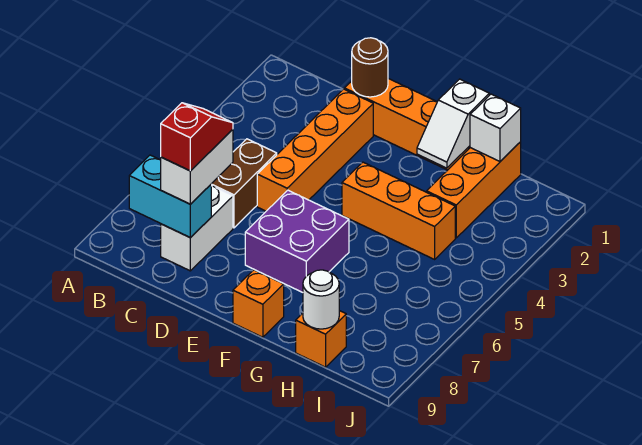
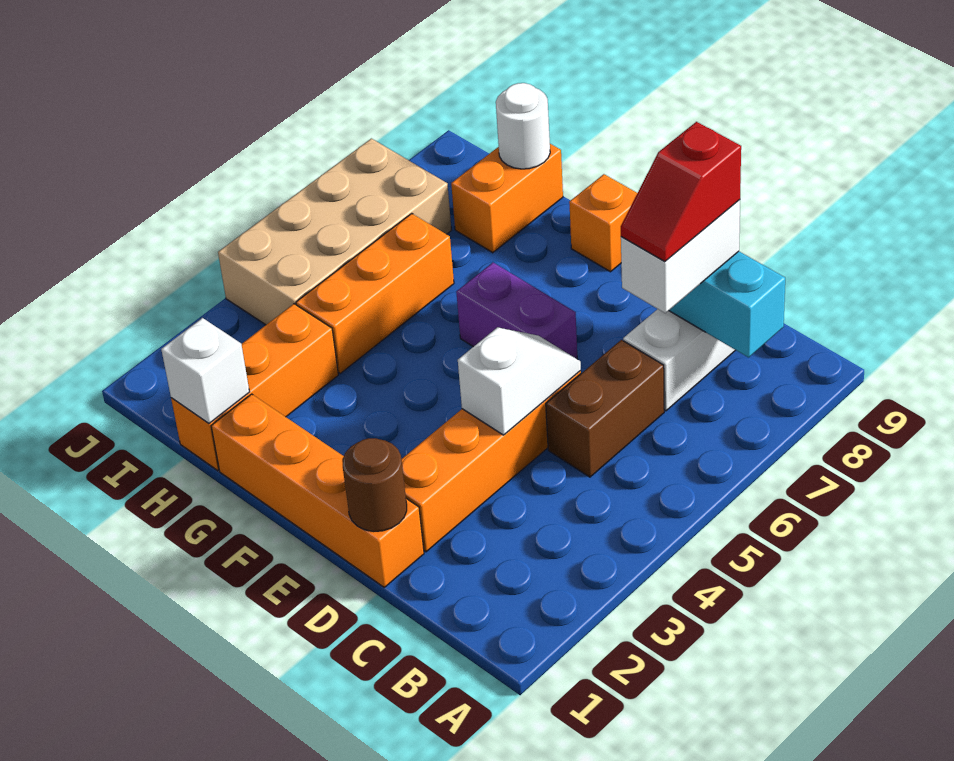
purple brick E6:F7 level 1 -> purple brick E6:F6 level 1
orange brick F4:H4 level 1 -> orange brick H4:H6 level 1
white slope G1:G2 level 2 top 1 -> white slope D4:D5 level 2 top 4
orange brick H9 level 1 -> orange brick H8:H9 level 1
none -> tan brick I4:J7 level 1

